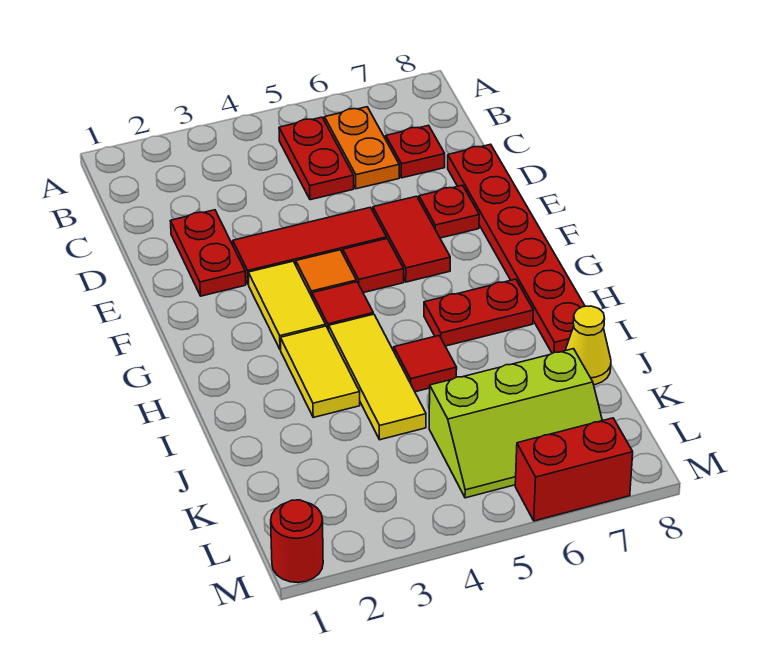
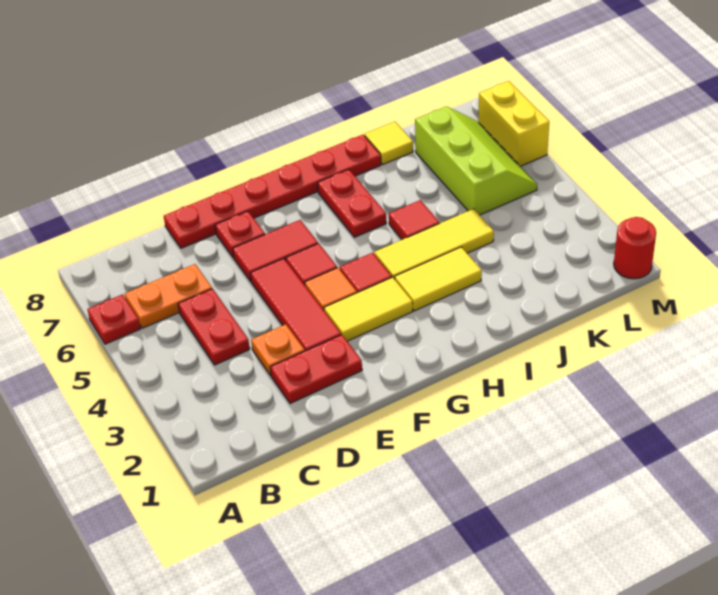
red plate B5:C5 level 1 -> red plate C4:C5 level 1
red plate C7 level 1 -> red plate A6 level 1
none -> orange plate D3 level 1
yellow cone J8 level 1 -> yellow tile J8 level 1
red brick M6:M7 level 1 -> yellow brick M6:M7 level 1

